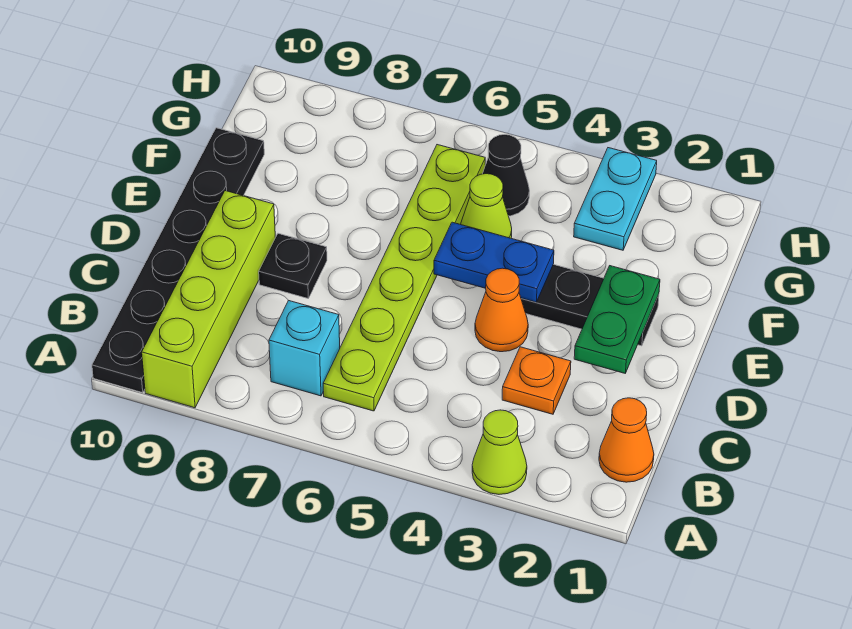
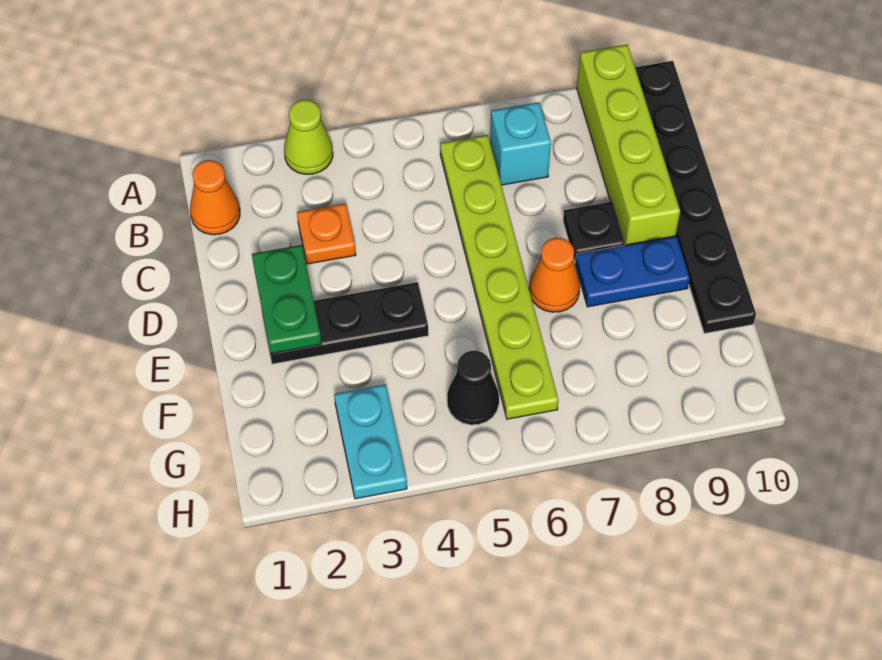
orange cone D4 level 1 -> orange cone E7 level 1
blue plate E4:E5 level 2 -> blue plate E8:E9 level 1
lime cone F5 level 1 -> none

